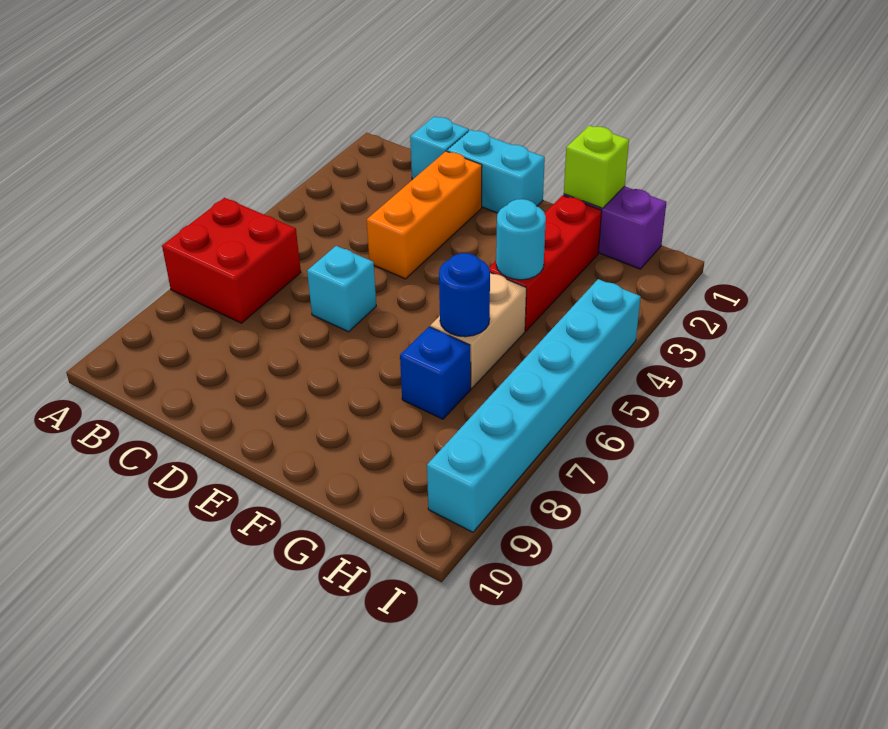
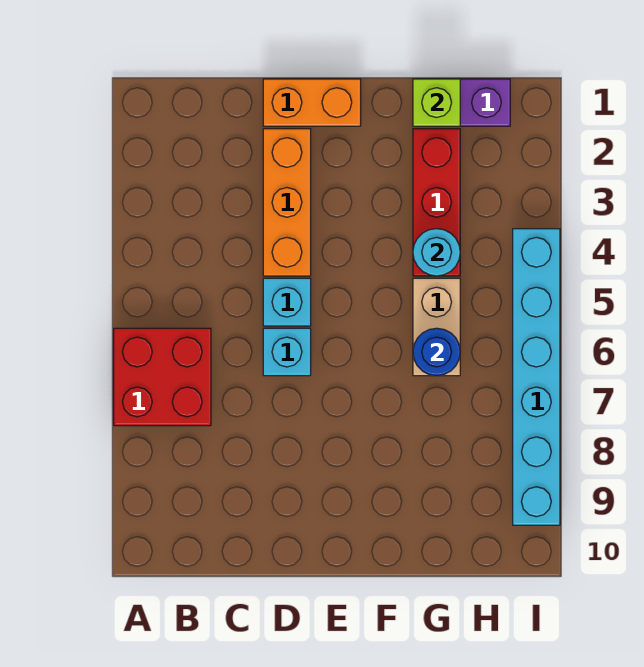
cyan brick C1 level 1 -> cyan brick D5 level 1
cyan brick D1:E1 level 1 -> orange brick D1:E1 level 1
blue brick G7 level 1 -> none

